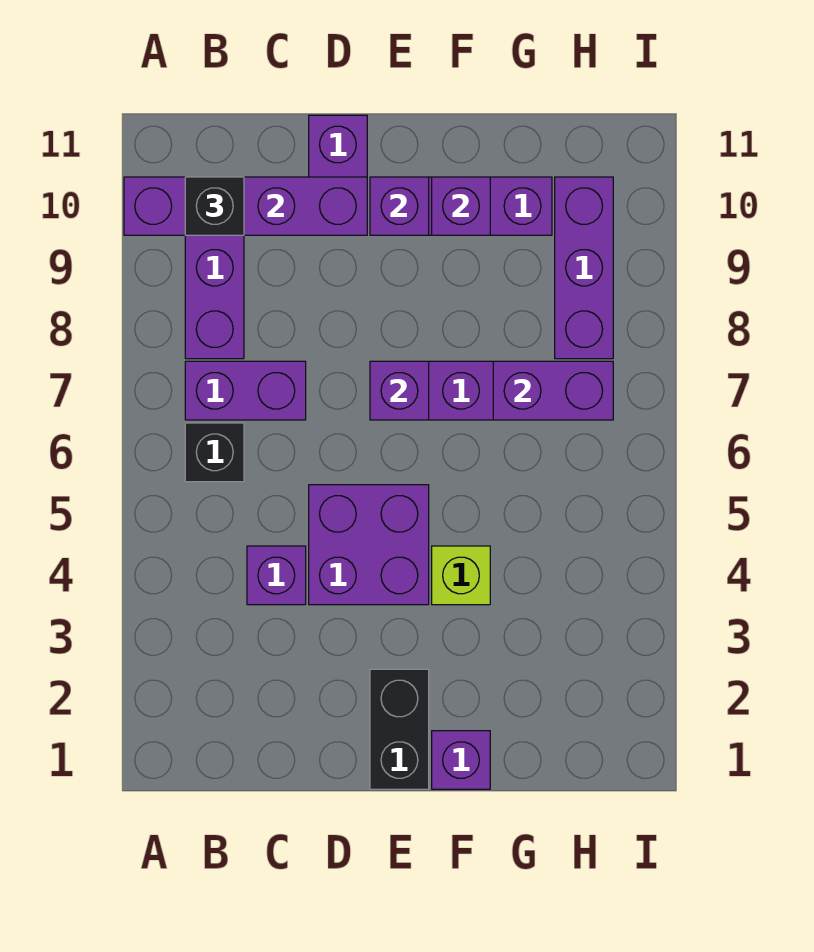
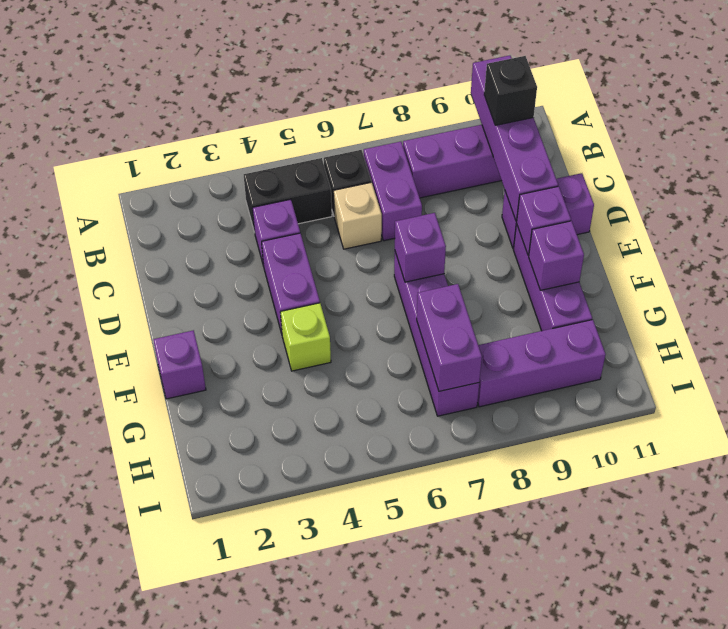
none -> tan brick C6 level 1
purple brick D4:E5 level 1 -> purple brick D4:E4 level 1
black brick E1:E2 level 1 -> black brick B4:B5 level 1

